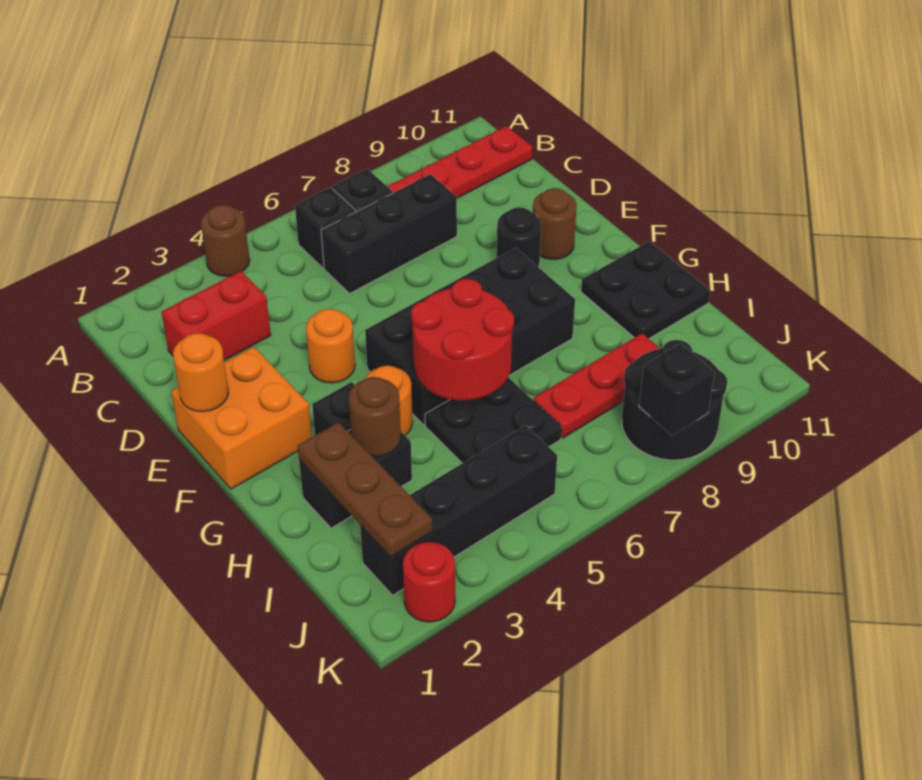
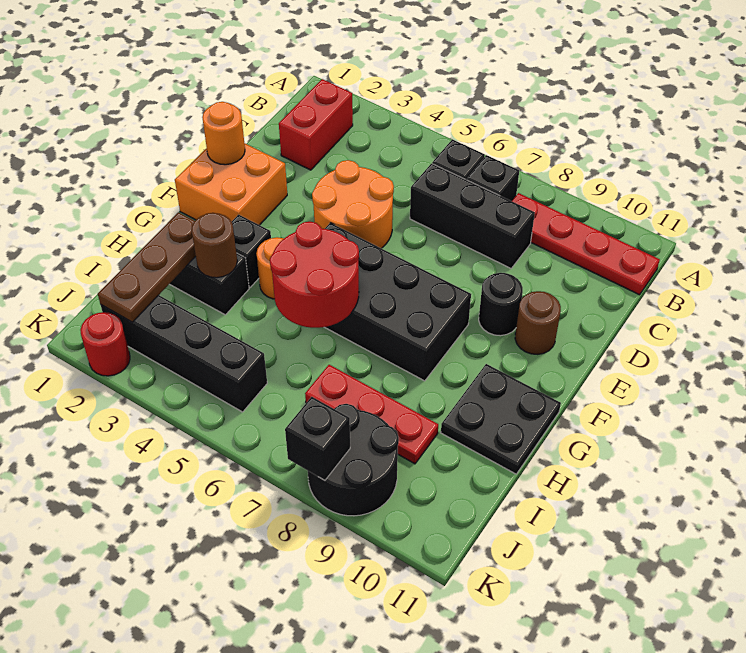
brown round brick A4 level 1 -> none
red brick C2:C3 level 1 -> red brick B2:C2 level 1
orange round brick E4 level 1 -> orange round brick D4:E5 level 1
black plate H5:I6 level 1 -> none

